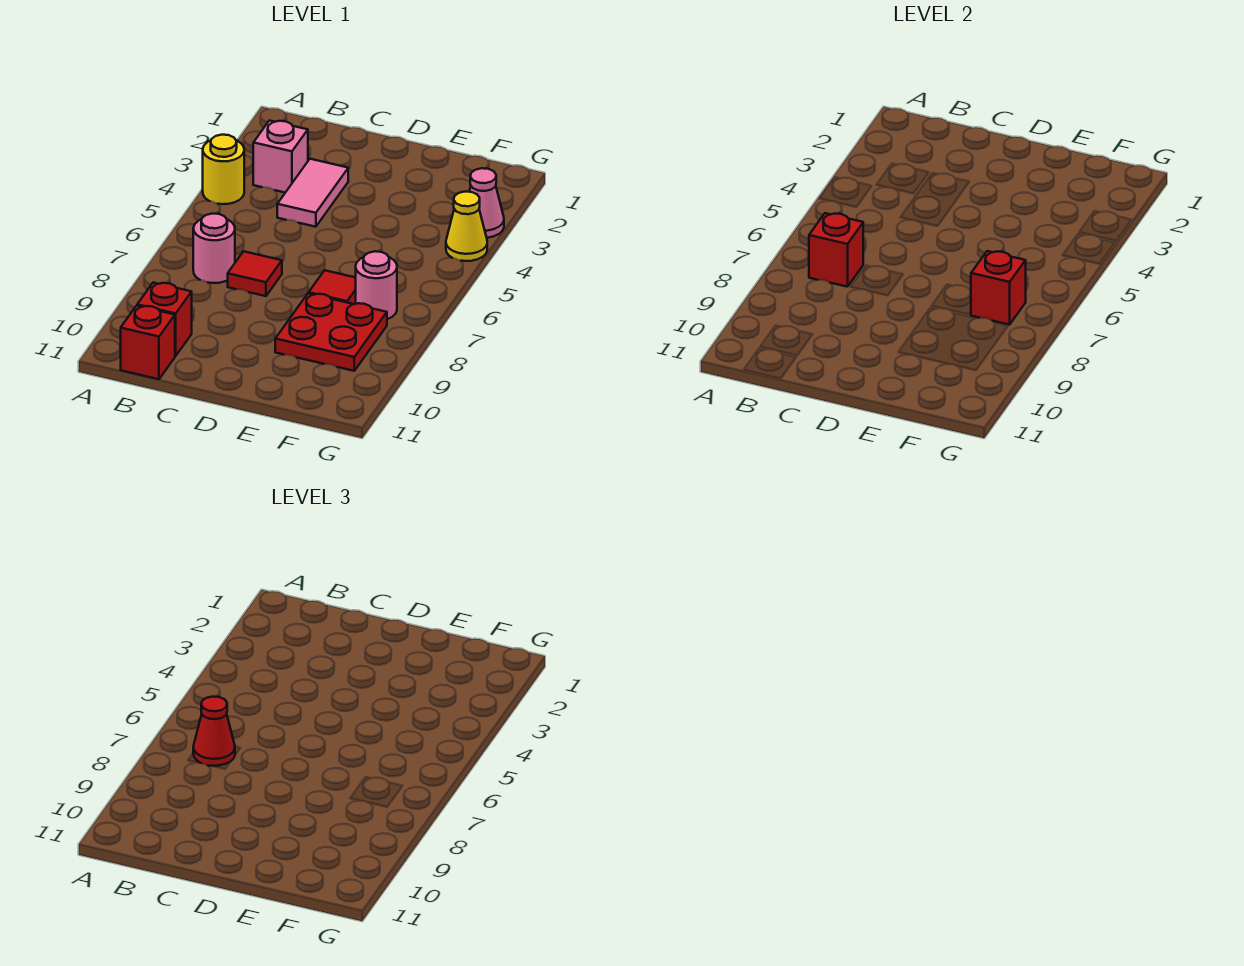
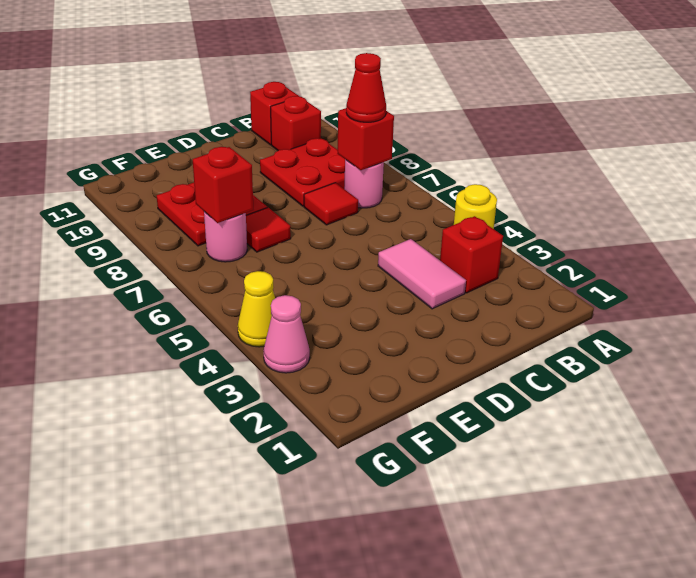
pink brick B3 level 1 -> red brick B3 level 1
none -> red plate B8:C9 level 1

